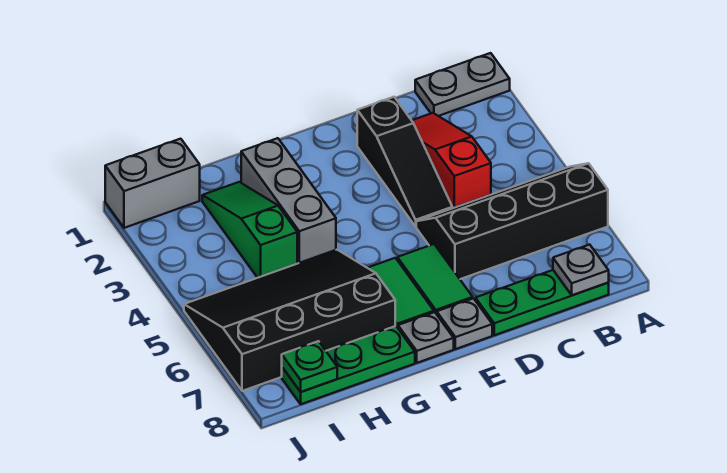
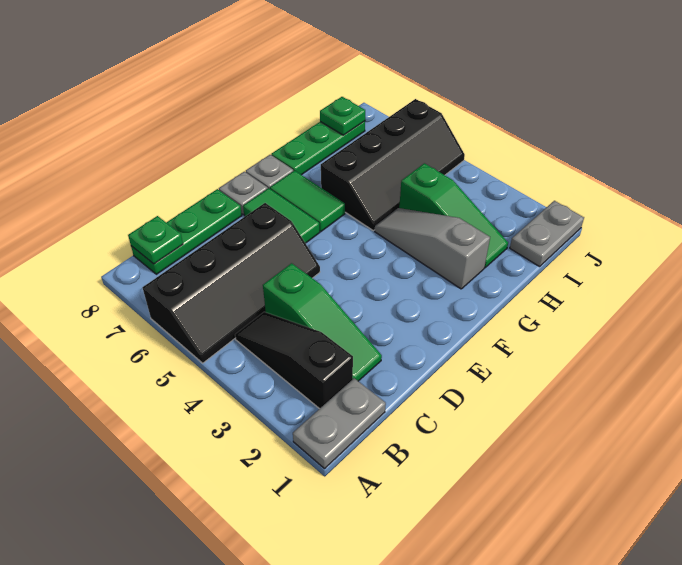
grey plate B8 level 2 -> green plate B8 level 2
red slope C2:C4 level 1 top 4 -> green slope C2:C4 level 1 top 4
black slope D2:D4 level 1 top 2 -> black slope B2:B4 level 1 top 2
grey brick G2:G4 level 1 -> grey slope G2:G4 level 1 top 2
black slope G5:J7 level 1 top 7 -> black slope G5:J6 level 1 top 6
grey brick I1:J1 level 1 -> grey plate I1:J1 level 1

